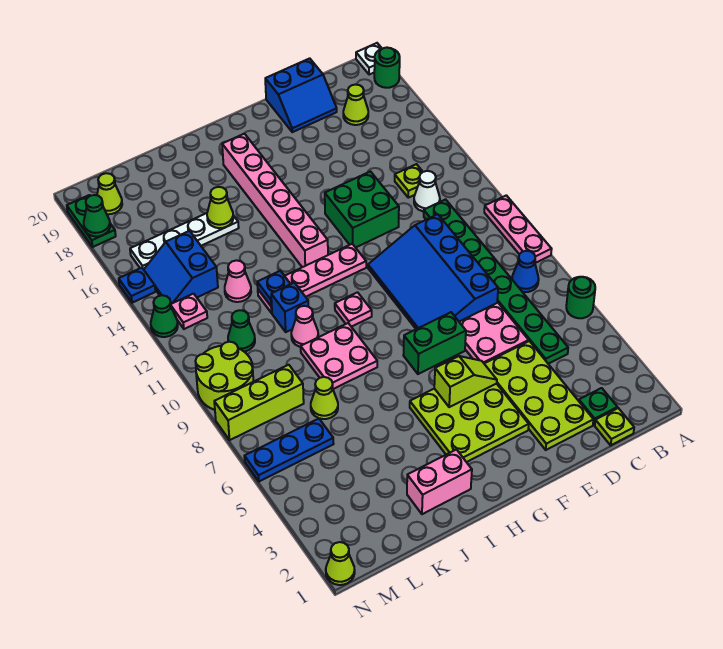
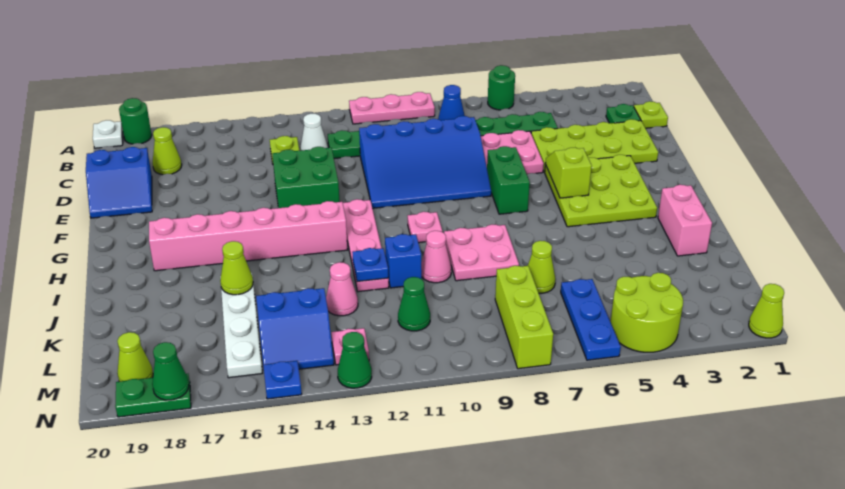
blue slope D19:E20 level 1 top 20 -> blue slope D19:E20 level 1 top D
lime round brick M9:N10 level 1 -> lime round brick M4:N5 level 1

